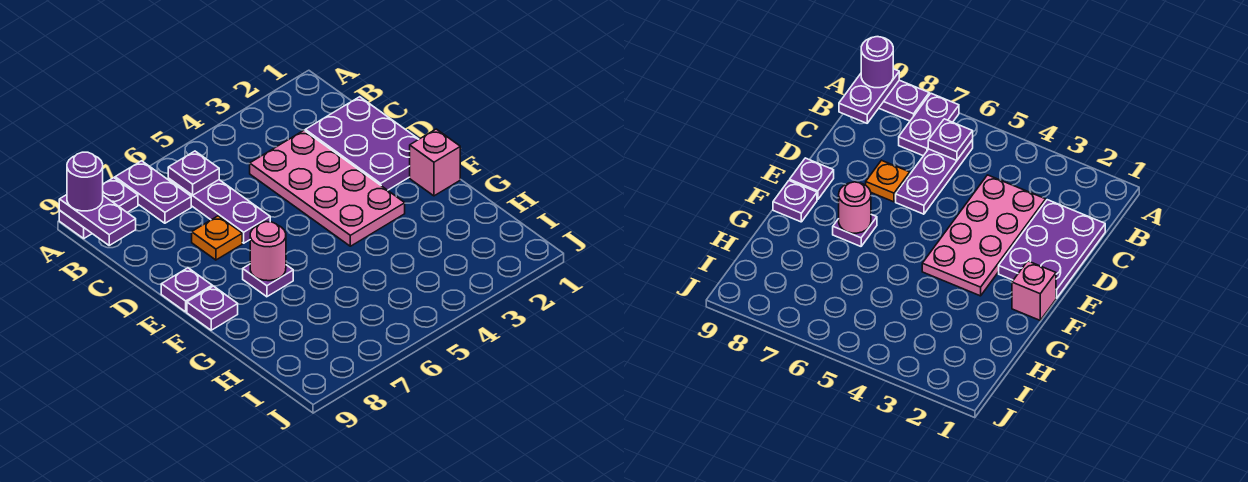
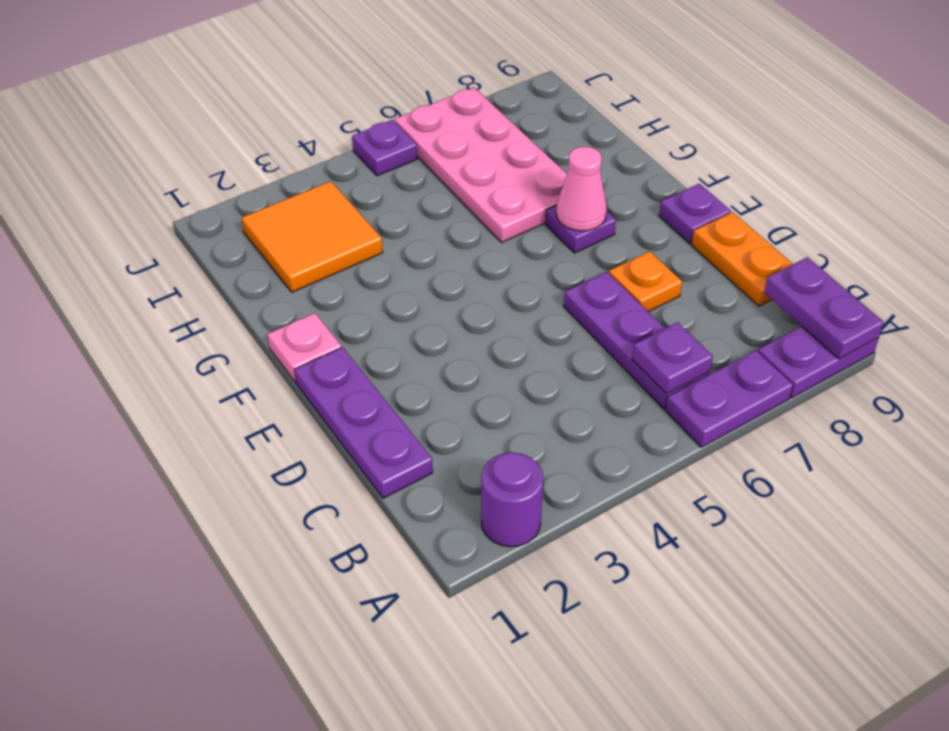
purple plate A7:B7 level 1 -> purple plate A6:A7 level 1
purple round brick A9 level 3 -> purple round brick A2 level 1
purple plate C1:E2 level 1 -> purple plate C1:E1 level 1
pink plate C3:F4 level 1 -> pink plate G6:J7 level 1
none -> orange plate C9:D9 level 1
pink brick F1 level 1 -> pink plate F1 level 1
pink round brick F7 level 2 -> pink cone F7 level 2
purple plate F9 level 1 -> purple plate J5 level 1
none -> orange tile H2:I3 level 1

